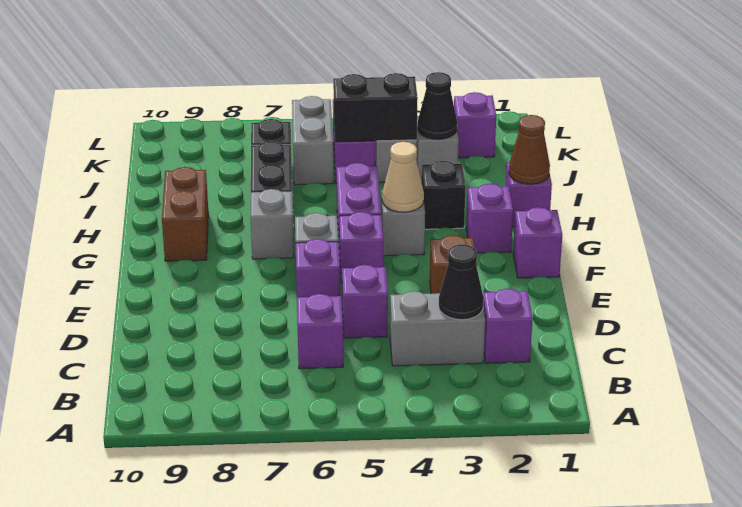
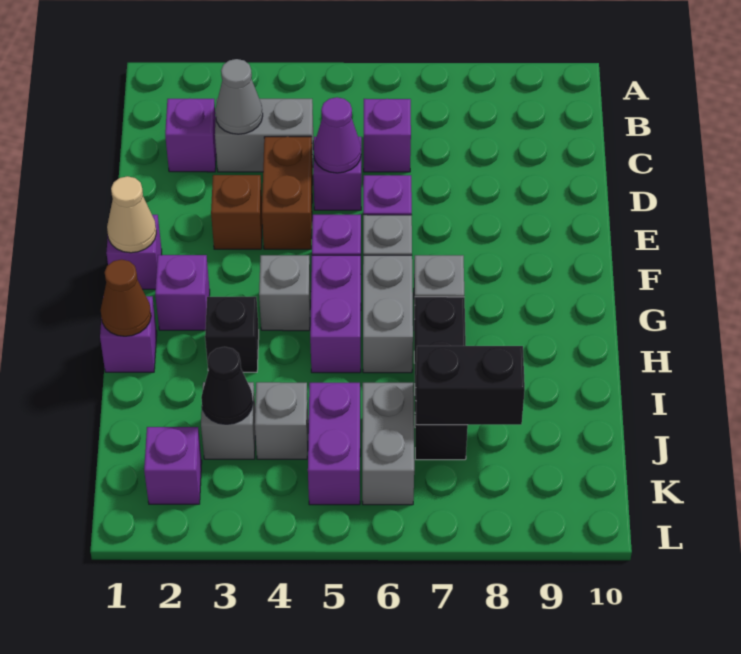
black cone C3 level 2 -> grey cone C3 level 2
none -> purple cone D5 level 2
tan cone G4 level 2 -> tan cone F1 level 2
none -> grey brick G6:H6 level 1
brown brick G9:H9 level 1 -> brown brick D4:E4 level 1
black brick J4:J5 level 2 -> black brick J7:J8 level 2

